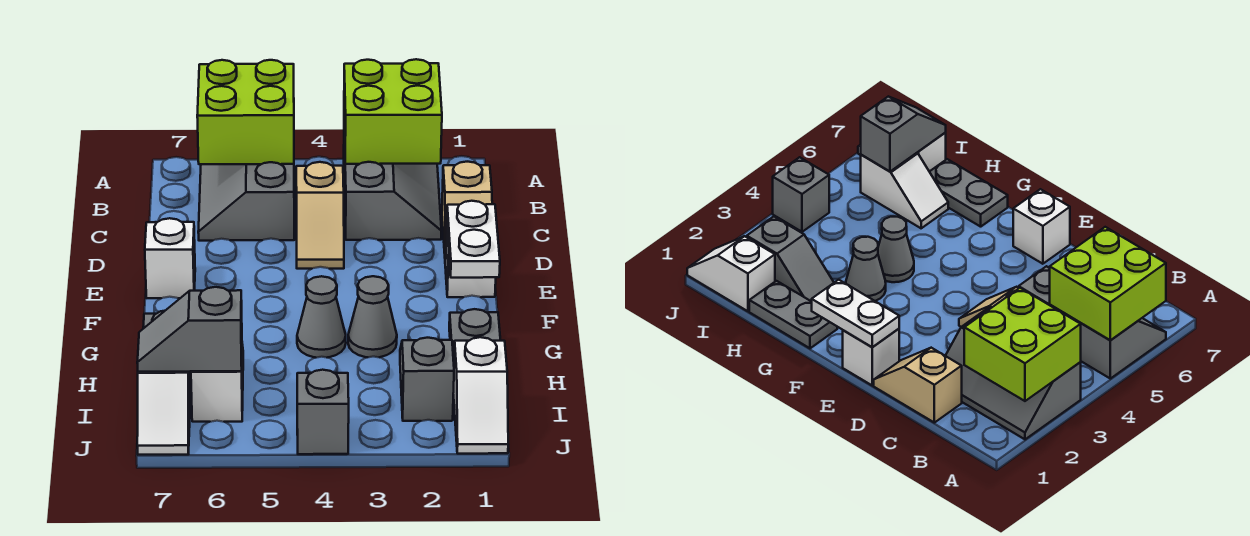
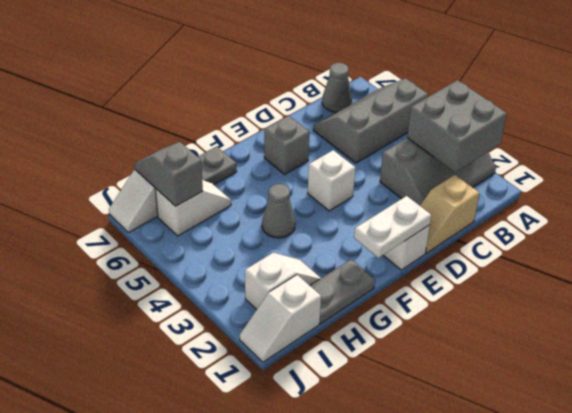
lime brick A2:B3 level 2 -> grey brick A2:B3 level 2
lime brick A5:B6 level 2 -> none
tan slope C4:D4 level 1 top C -> none
white brick E7 level 1 -> white brick E4 level 1
grey cone G3 level 1 -> grey cone B7 level 1
grey slope H2:I2 level 1 top I -> white slope H2:I2 level 1 top I
grey brick J4 level 1 -> grey brick E6 level 1

